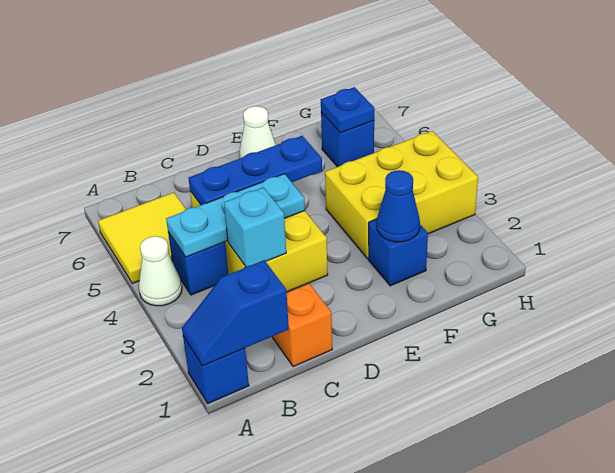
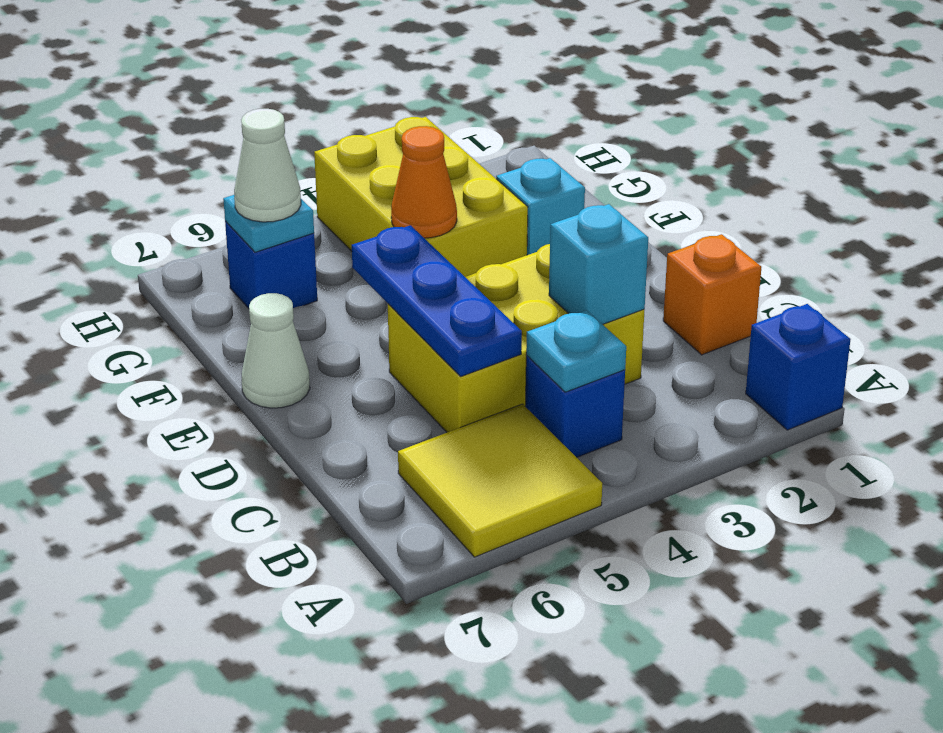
blue slope A1:B1 level 2 top B -> none
white cone A4 level 1 -> white cone G6 level 3
cyan plate B4:D4 level 2 -> cyan plate B4 level 2
blue brick F2 level 1 -> cyan brick F2 level 1
blue cone F2 level 2 -> none
none -> orange cone F4 level 2
blue plate G6 level 2 -> cyan plate G6 level 2

